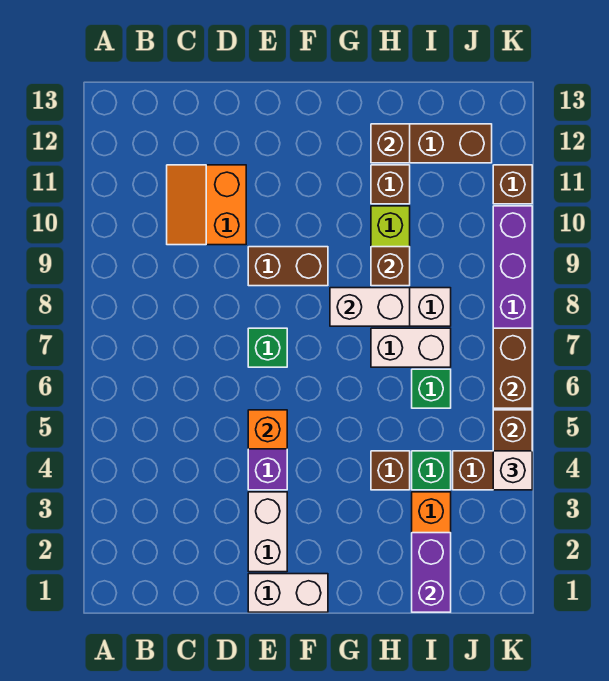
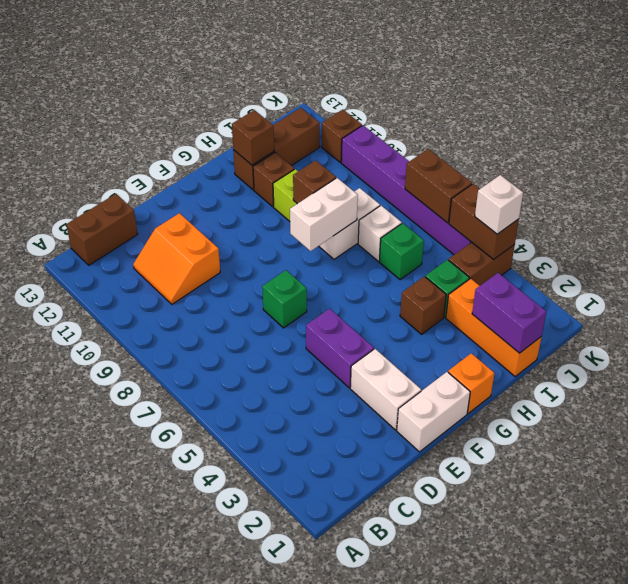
orange brick E5 level 2 -> orange brick G1 level 1
brown brick E9:F9 level 1 -> brown brick B13:C13 level 1
white brick H7:I7 level 1 -> white brick I7 level 1

